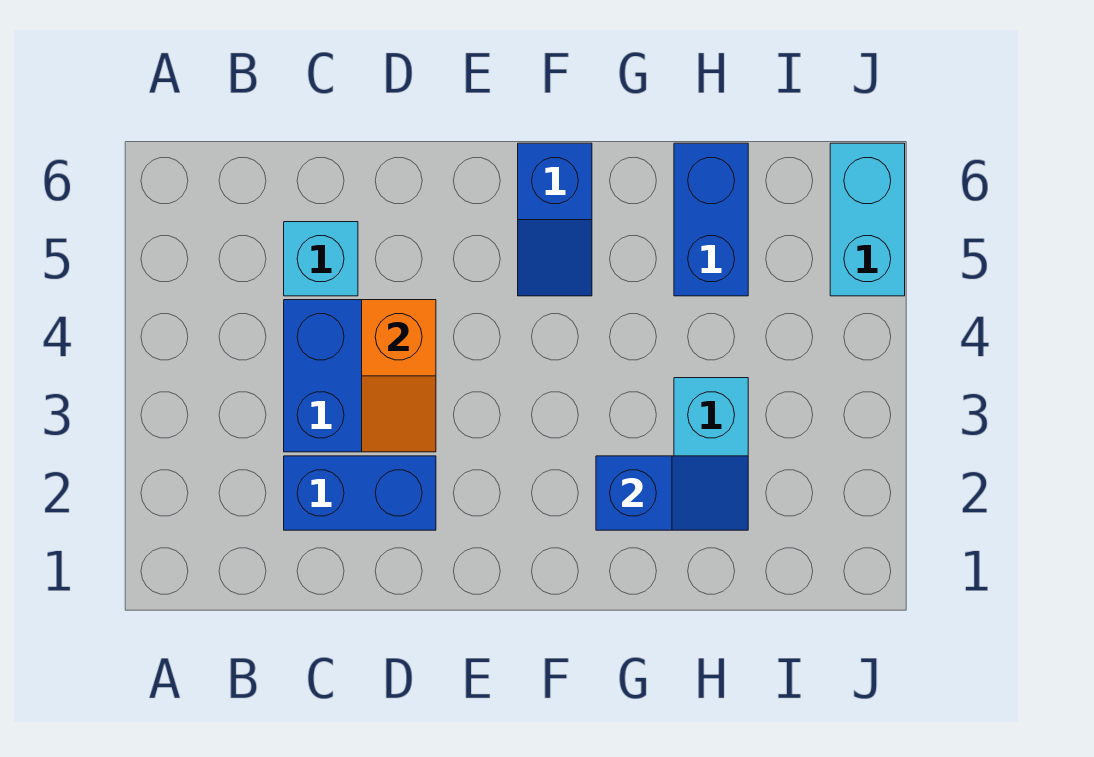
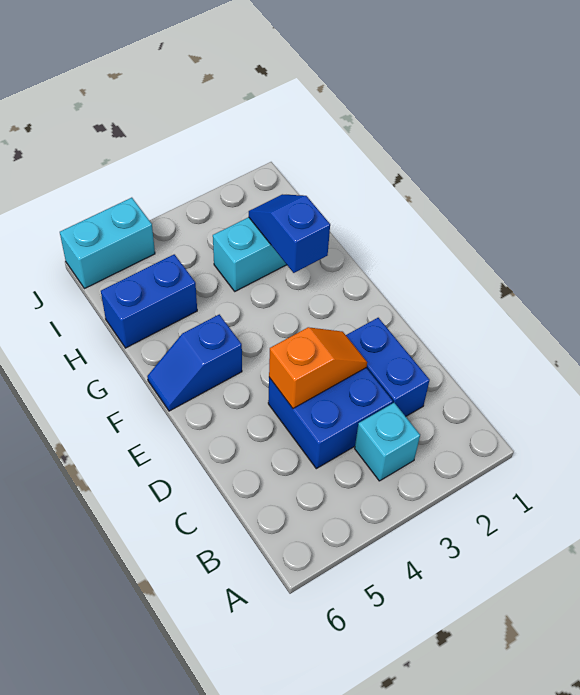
cyan brick C5 level 1 -> cyan brick B3 level 1
blue slope F5:F6 level 1 top 6 -> blue slope F5:F6 level 1 top 5

